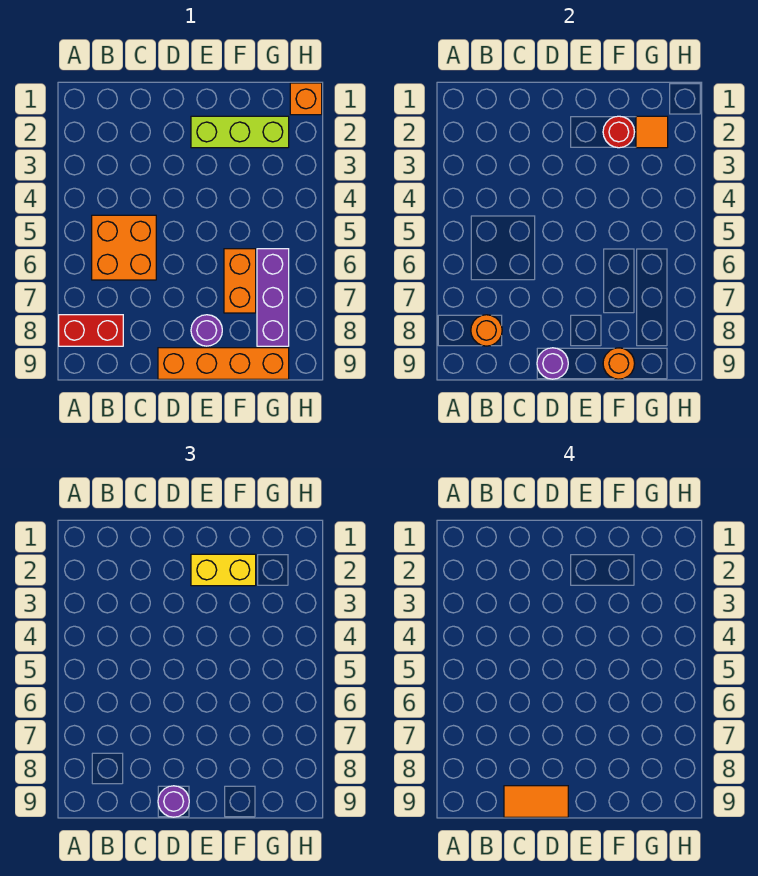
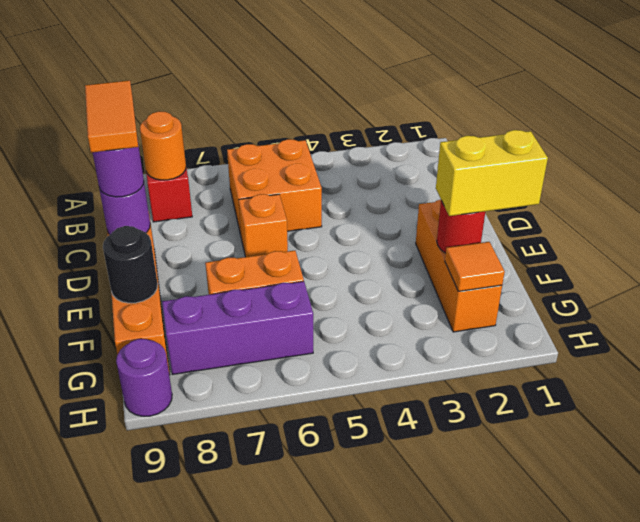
lime brick E2:G2 level 1 -> orange brick E2:G2 level 1
yellow brick E2:F2 level 3 -> yellow brick F1:F2 level 3
purple round brick E8 level 1 -> purple round brick H9 level 1
orange round brick F9 level 2 -> black round brick F9 level 2
orange brick H1 level 1 -> orange brick D6 level 1

